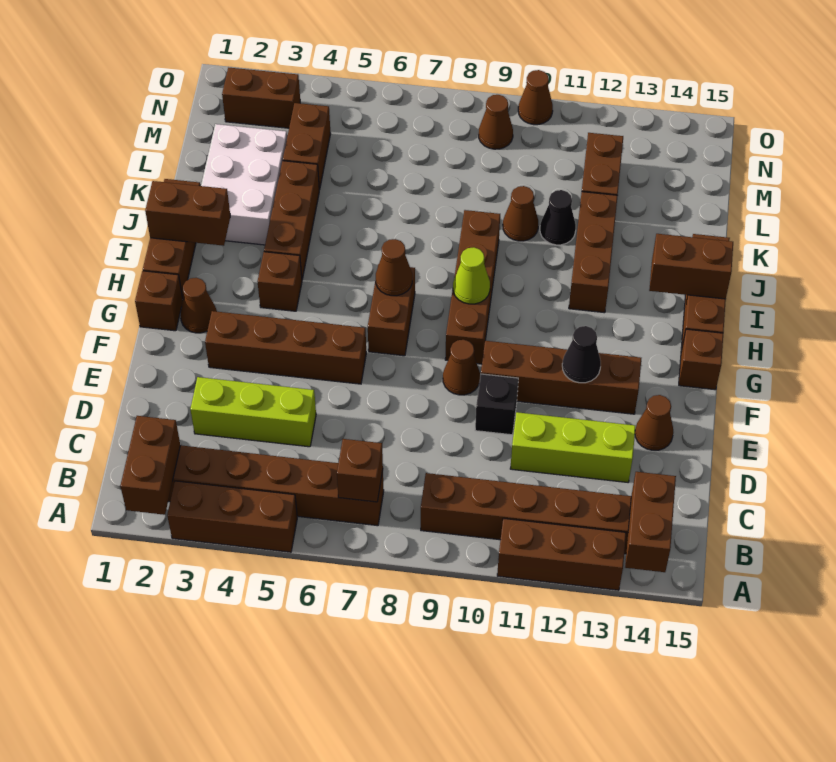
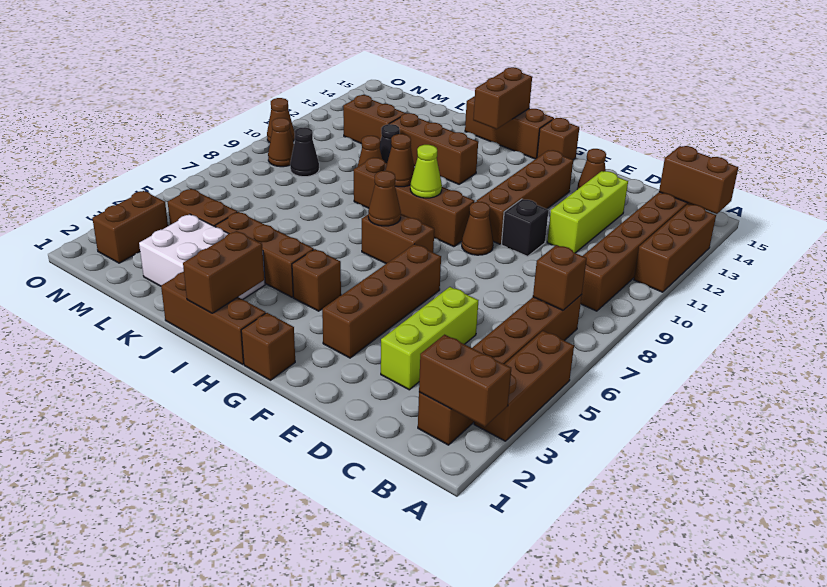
black cone F12 level 2 -> black cone M9 level 1
brown cone G2 level 1 -> brown cone I9 level 2

